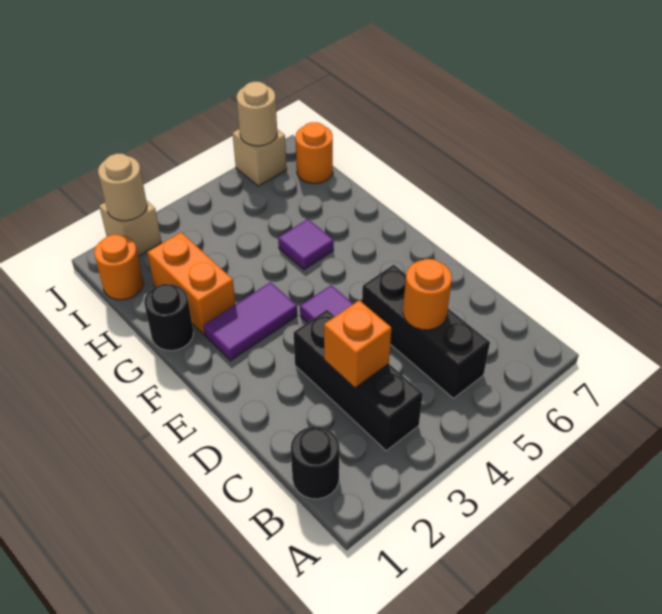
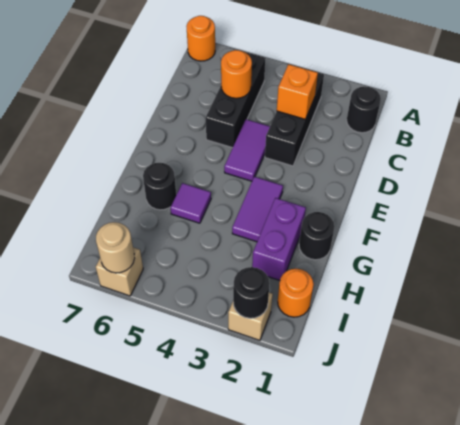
purple tile F2:F3 level 1 -> purple tile F3:G3 level 1
orange brick G2:H2 level 1 -> purple brick G2:H2 level 1
none -> black round brick G6 level 1
orange round brick I7 level 1 -> orange round brick A7 level 1
tan round brick J2 level 2 -> black round brick J2 level 2

